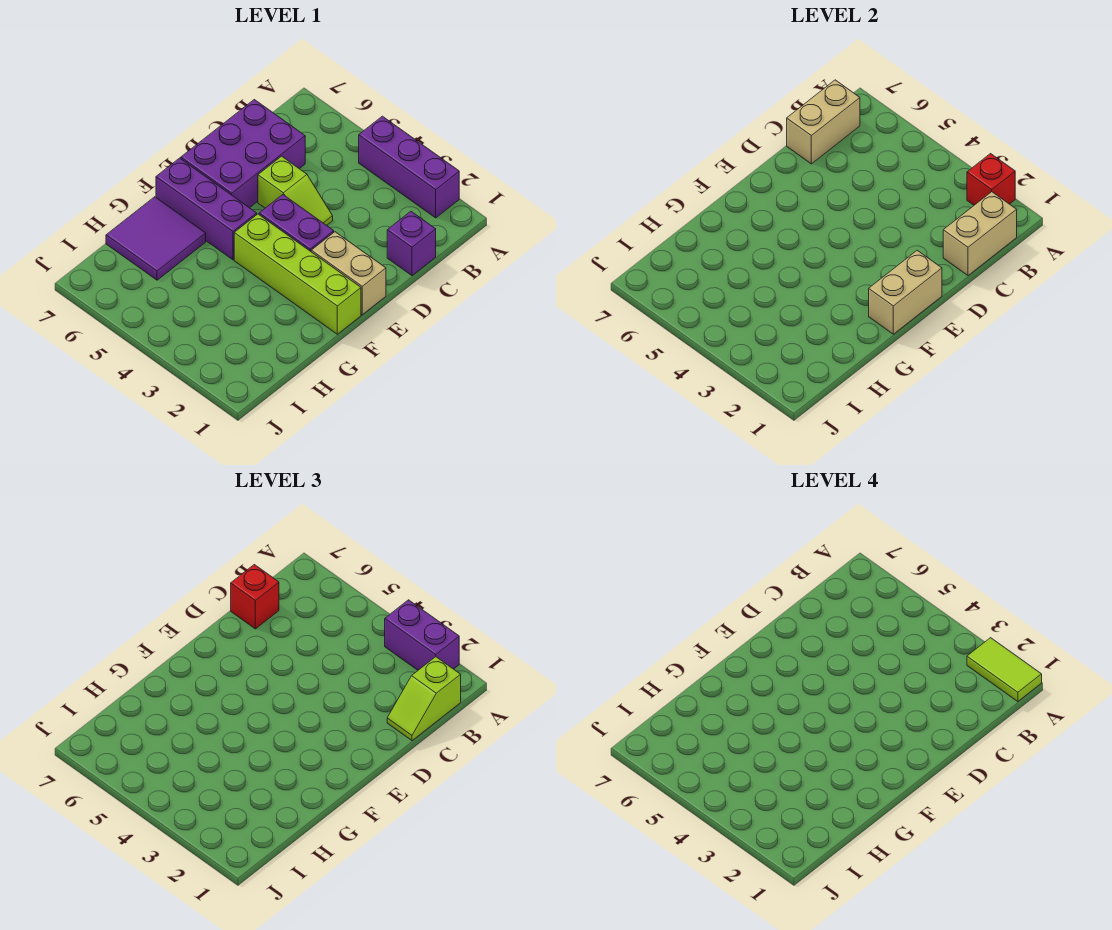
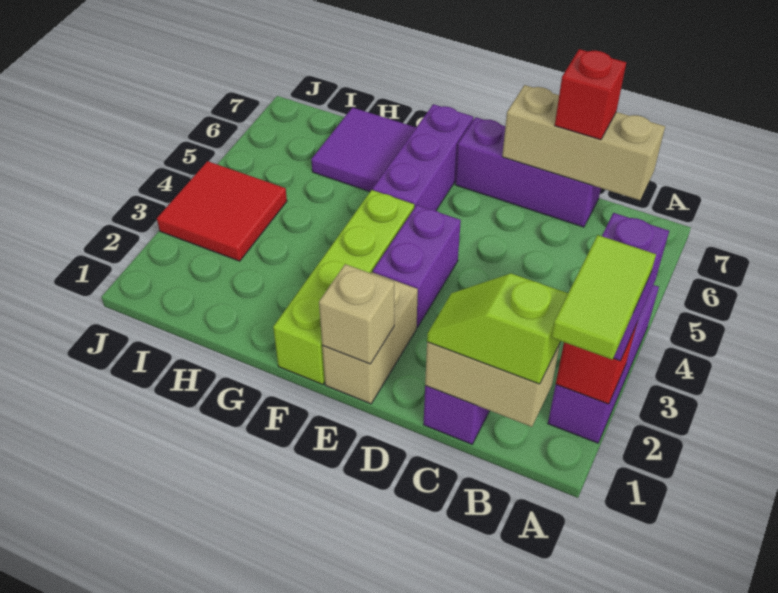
tan brick B7:C7 level 2 -> tan brick B7:D7 level 2
purple brick C6:E7 level 1 -> purple brick C7:E7 level 1
lime slope D4:D5 level 1 top 5 -> none
tan brick E1:F1 level 2 -> tan brick E1 level 2
none -> red tile I3:J4 level 1

